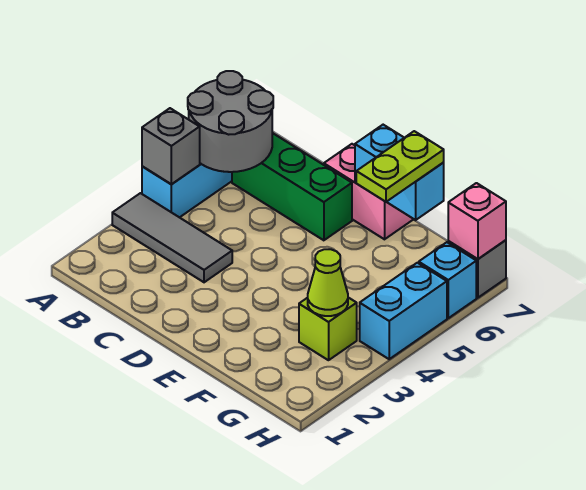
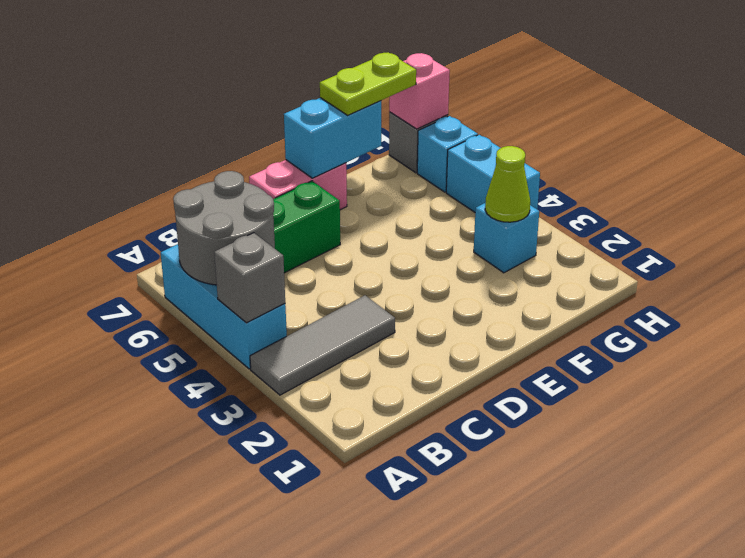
lime plate F6:F7 level 3 -> lime plate F7:G7 level 3
lime brick G3 level 1 -> cyan brick G3 level 1

